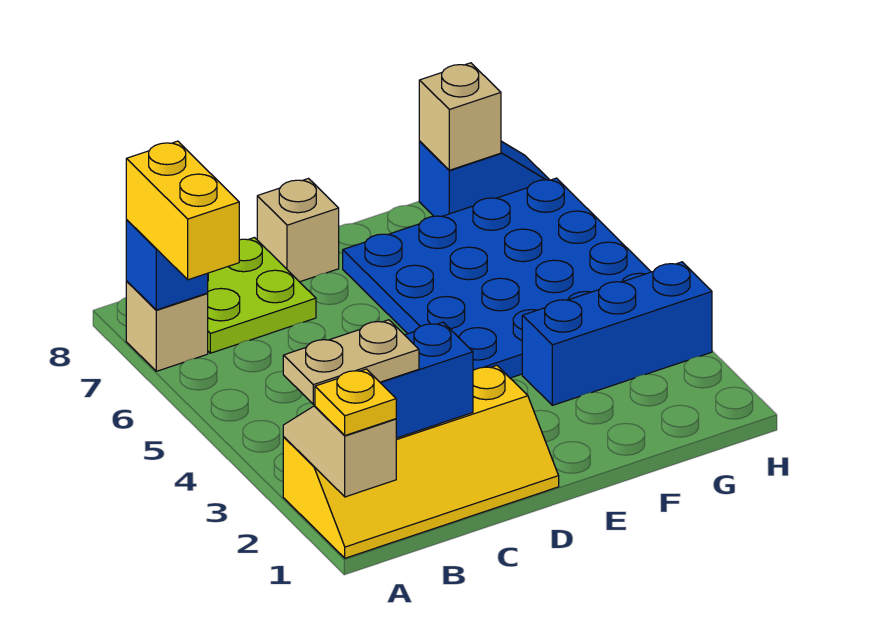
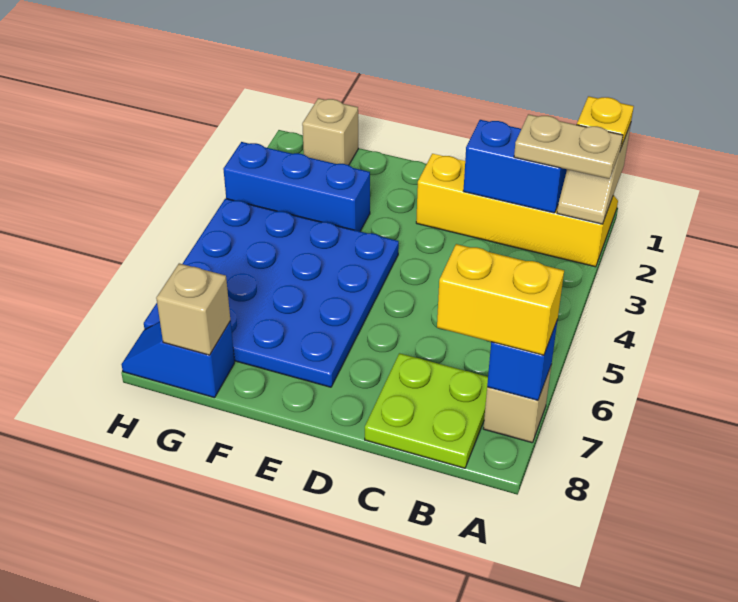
yellow brick A6:A7 level 3 -> yellow brick A7:B7 level 3
tan brick D8 level 1 -> tan brick G1 level 1

